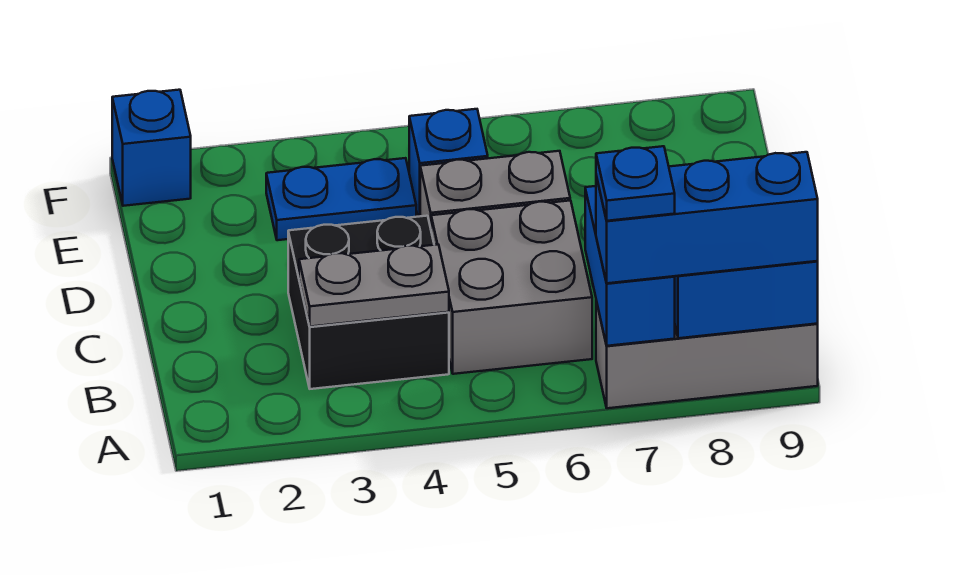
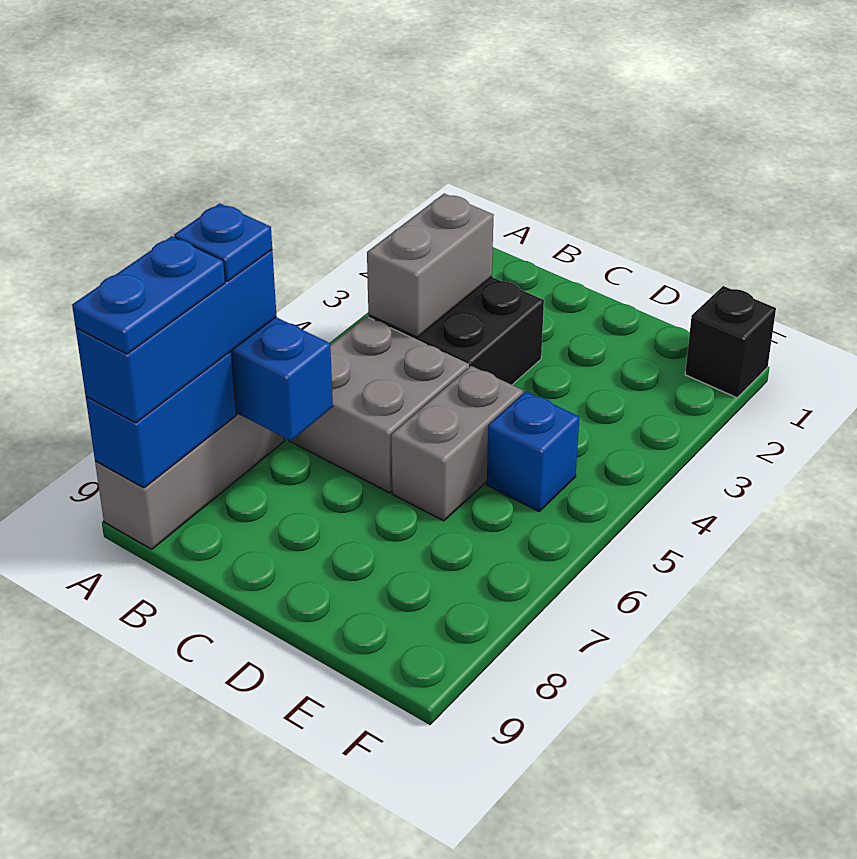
grey plate B3:B4 level 2 -> grey brick B3:B4 level 2
blue plate E3:E4 level 1 -> blue plate A8:A9 level 4
blue brick F1 level 1 -> black brick F1 level 1

